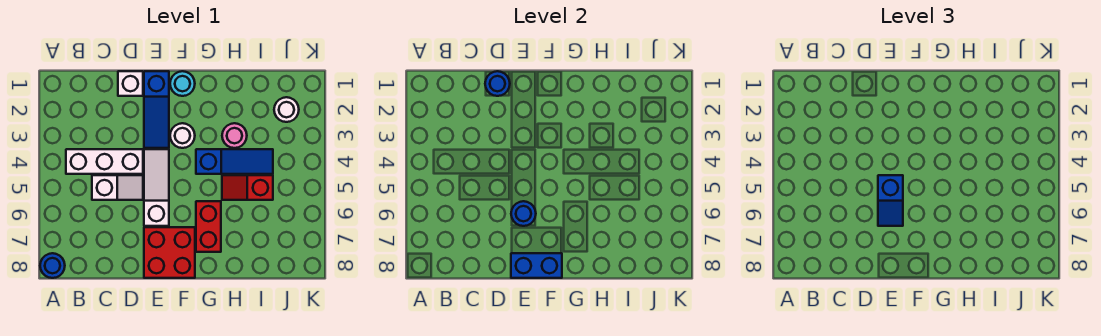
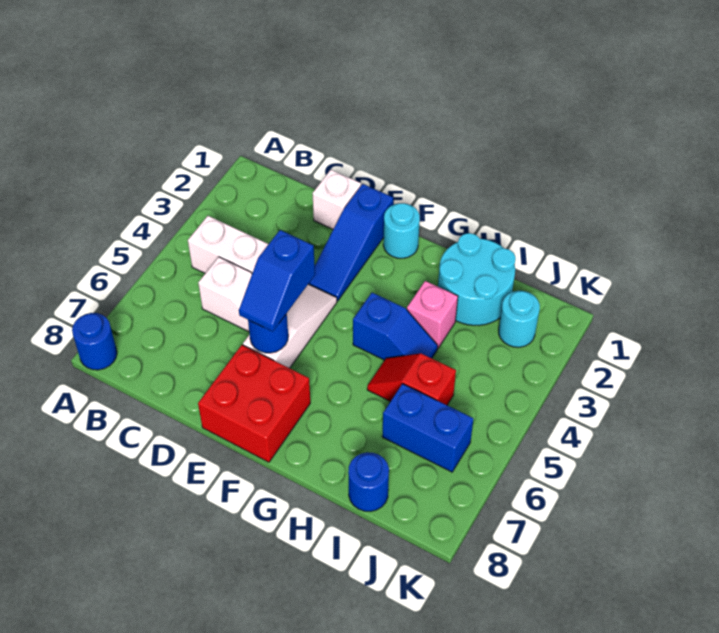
blue round brick D1 level 2 -> blue round brick I8 level 1
blue brick E8:F8 level 2 -> blue brick I6:J6 level 1
white round brick F3 level 1 -> none
blue slope G4:I4 level 1 top G -> blue slope G4:H4 level 1 top G
red brick G6:G7 level 1 -> none
none -> cyan round brick H1:I2 level 1
pink round brick H3 level 1 -> pink brick H3 level 1
white round brick J2 level 1 -> cyan round brick J2 level 1

